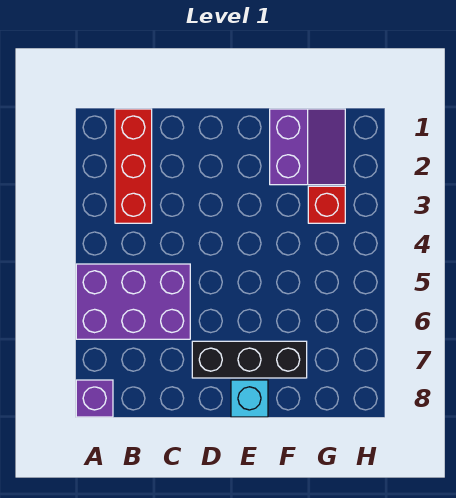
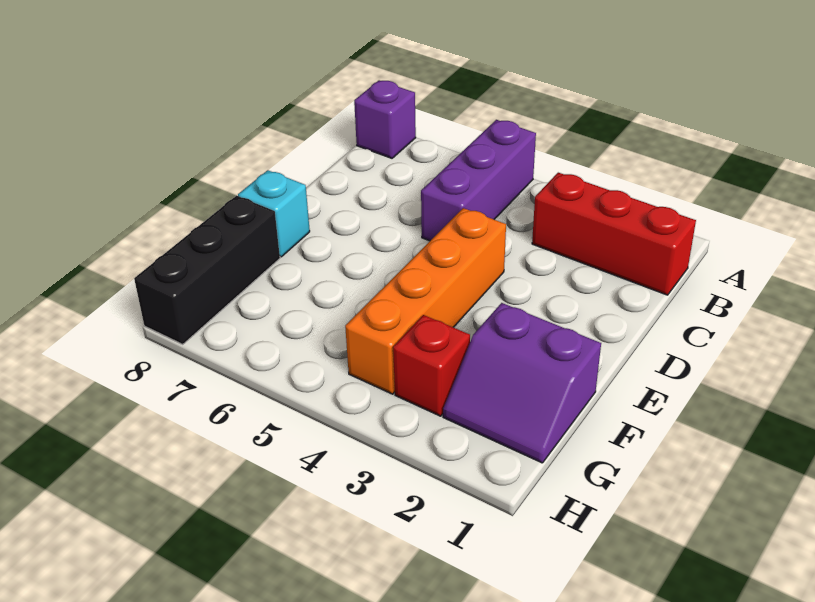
purple brick A5:C6 level 1 -> purple brick A5:C5 level 1
none -> orange brick D4:G4 level 1
black brick D7:F7 level 1 -> black brick F8:H8 level 1

